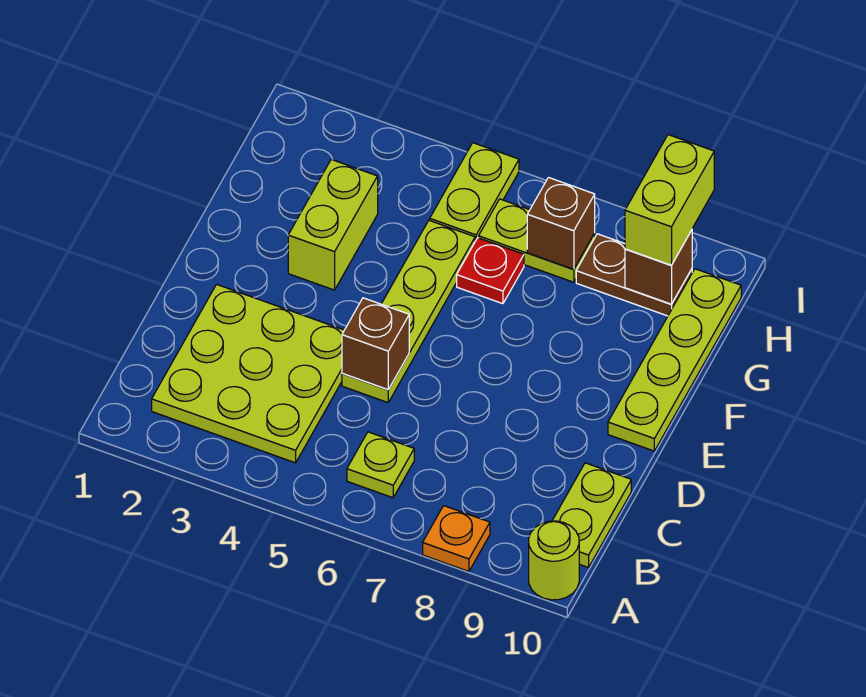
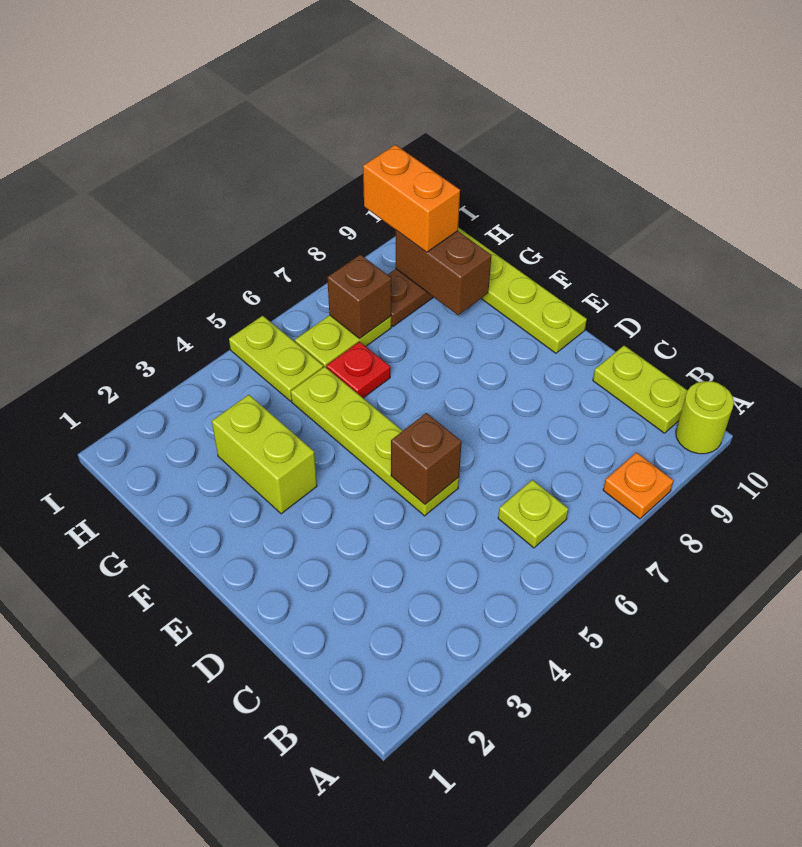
lime plate B2:D4 level 1 -> none
brown brick H9 level 2 -> brown brick G9:H9 level 2
lime brick H9:I9 level 3 -> orange brick H9:I9 level 3

